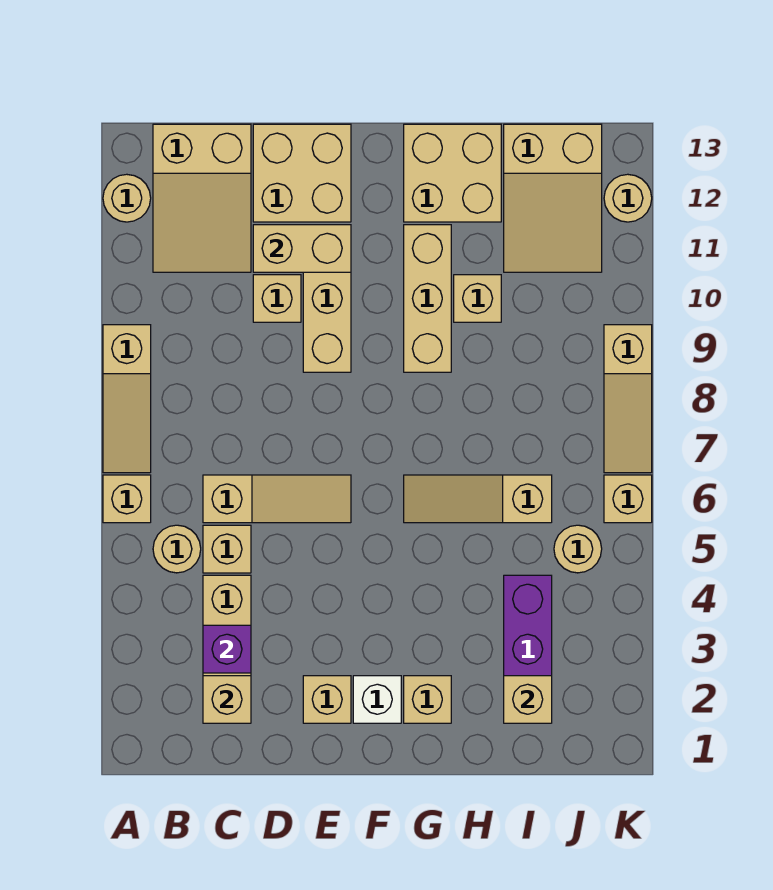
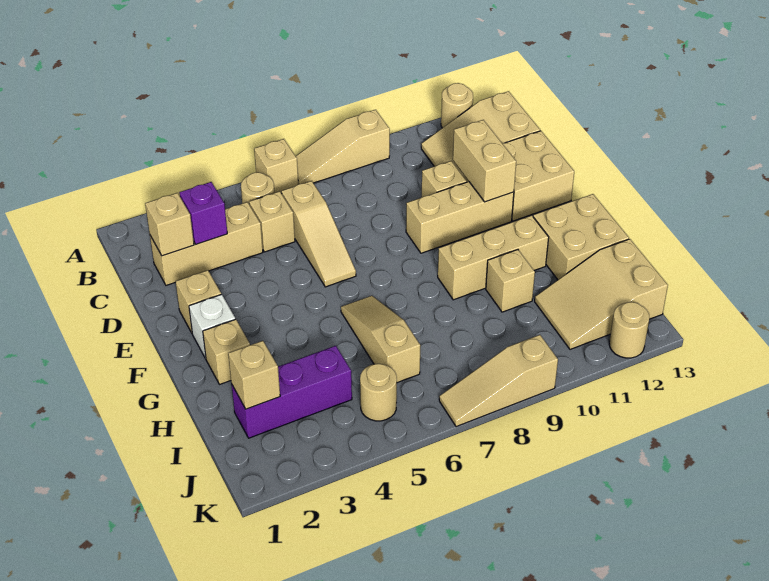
tan brick K6 level 1 -> none

